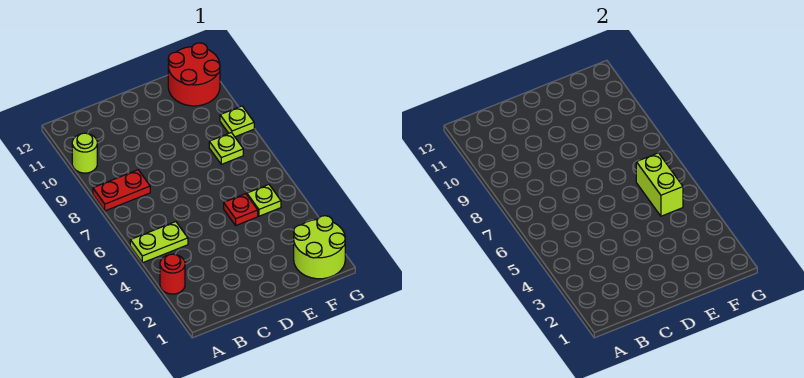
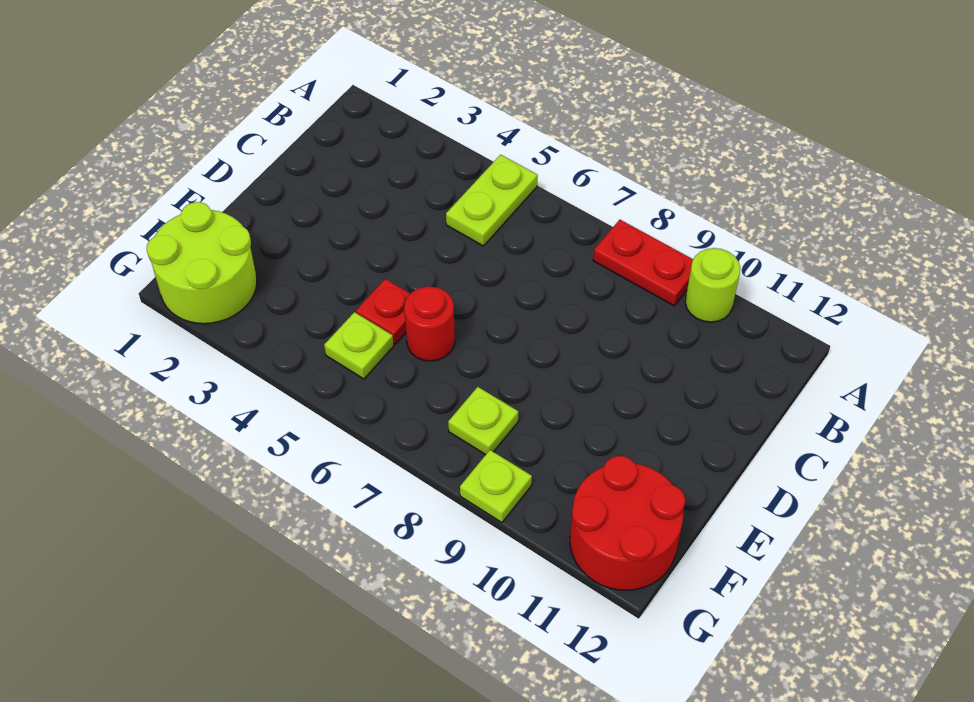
red round brick A3 level 1 -> red round brick E6 level 1
red plate A8:B8 level 1 -> red plate A8:A9 level 1
lime brick F5:F6 level 2 -> none

